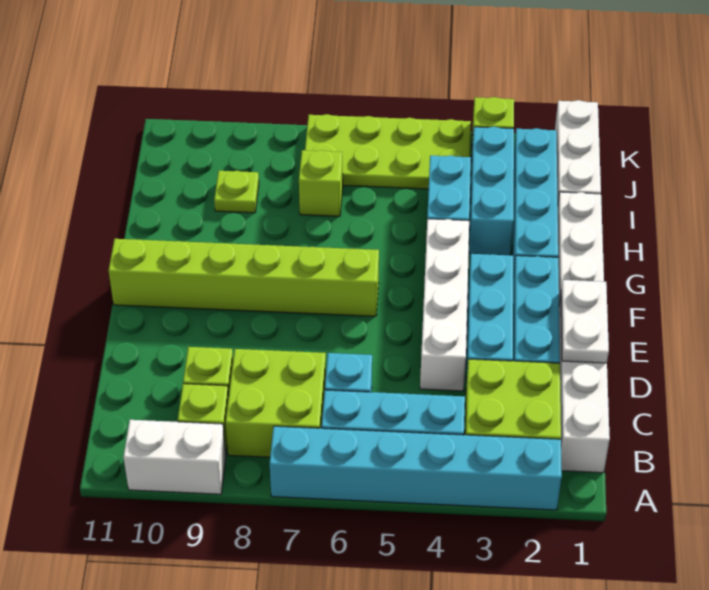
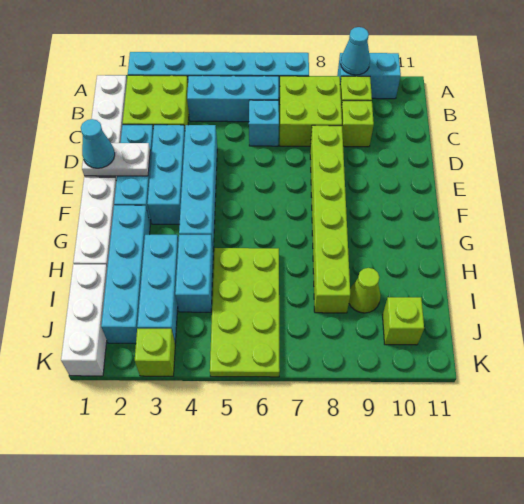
white brick A9:A10 level 1 -> cyan brick A9:A10 level 1
none -> cyan cone A9 level 2
white plate D1:E1 level 2 -> white plate E1:E2 level 2
white brick D4:G4 level 1 -> cyan brick D4:G4 level 1
none -> cyan cone E1 level 3
lime brick F6:F11 level 1 -> lime brick D8:I8 level 1
lime brick I7 level 1 -> lime brick J10 level 1
lime plate I9 level 1 -> lime cone I9 level 1
lime plate J4:K7 level 1 -> lime plate H5:K6 level 1

